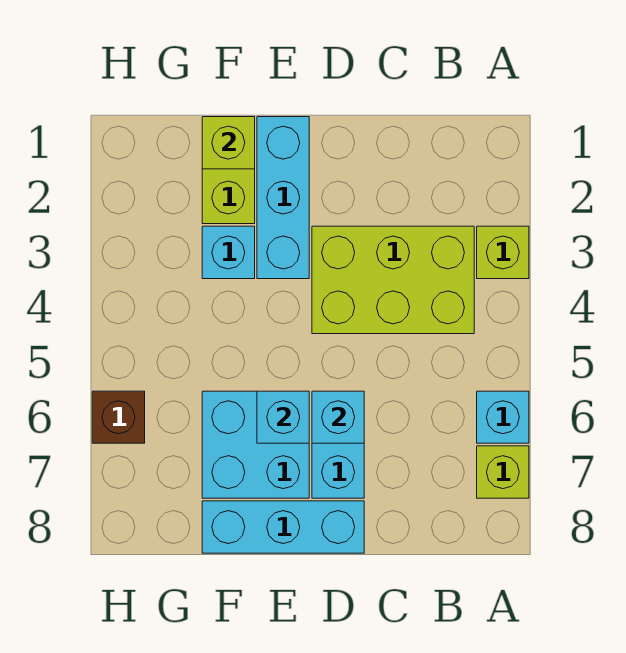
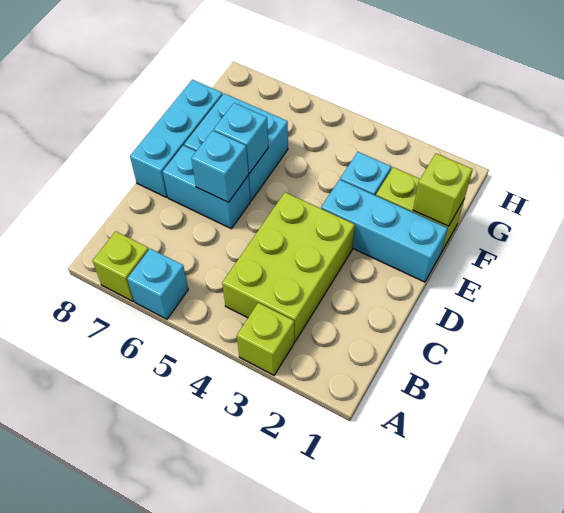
brown brick H6 level 1 -> none

